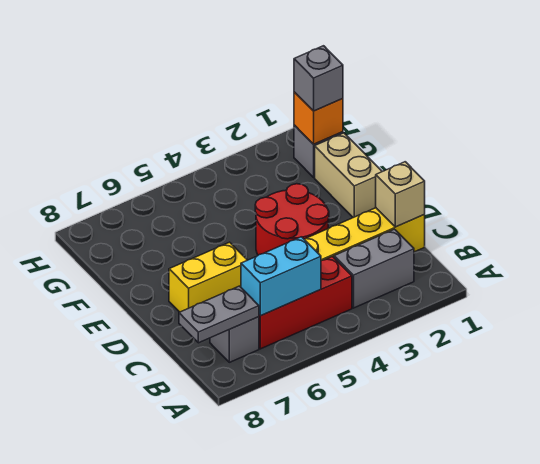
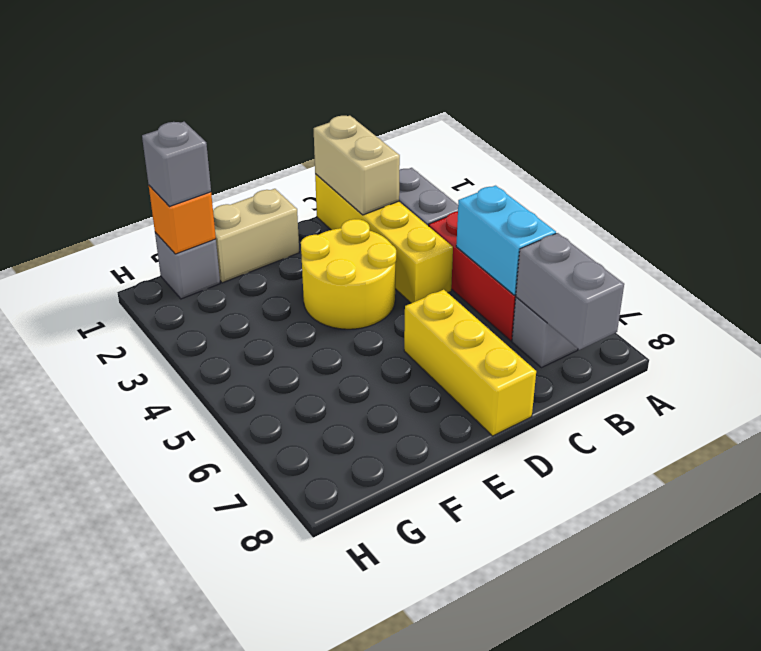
grey plate B7:B8 level 2 -> grey brick B7:B8 level 2
tan brick C1 level 2 -> tan brick C1:C2 level 2
red round brick D3:E4 level 1 -> yellow round brick D3:E4 level 1
yellow brick D6:D7 level 1 -> yellow brick D6:D8 level 1

